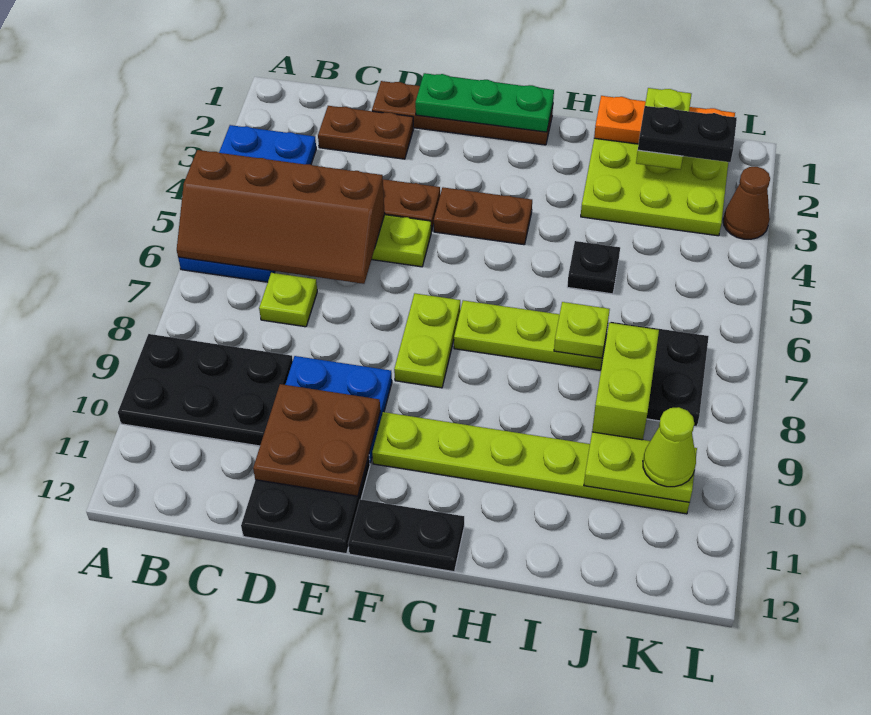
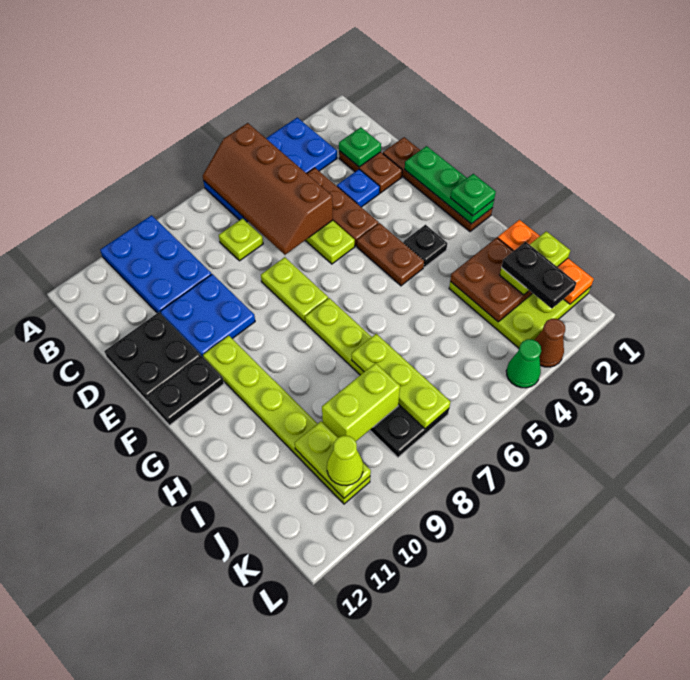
black plate A9:C10 level 1 -> blue plate A9:C10 level 1
none -> green plate C2 level 2
none -> blue plate D3 level 1
brown plate D10:E11 level 2 -> brown plate I2:J3 level 2
lime plate F7:F8 level 1 -> lime plate E7:F7 level 1
black plate F12:G12 level 1 -> black plate F11:F12 level 1
none -> green plate G1 level 3
black plate I5 level 1 -> black plate G3 level 1
lime plate I7 level 2 -> lime plate I7:K7 level 2
none -> green cone L4 level 1

